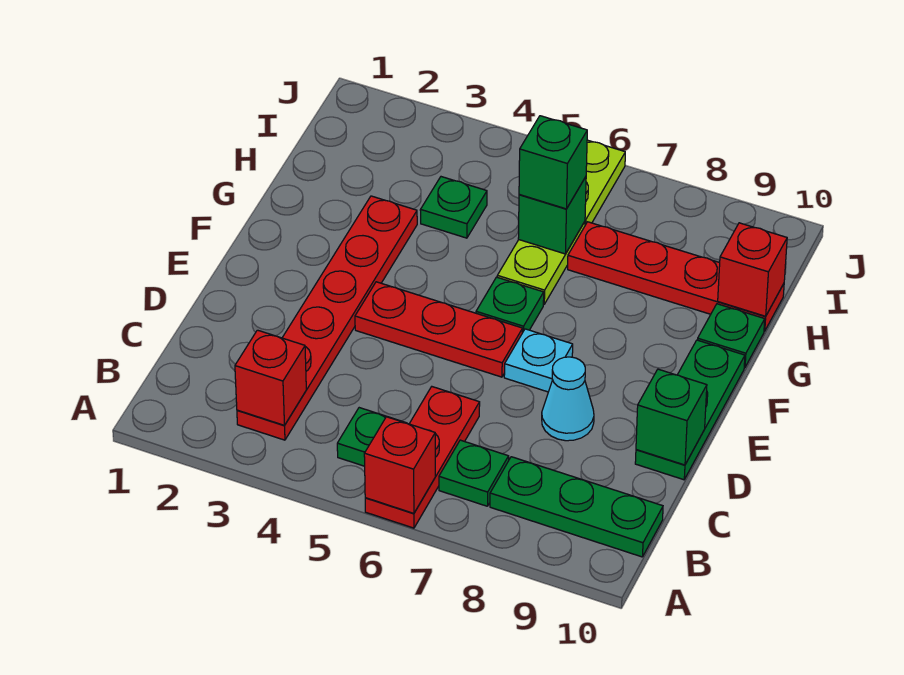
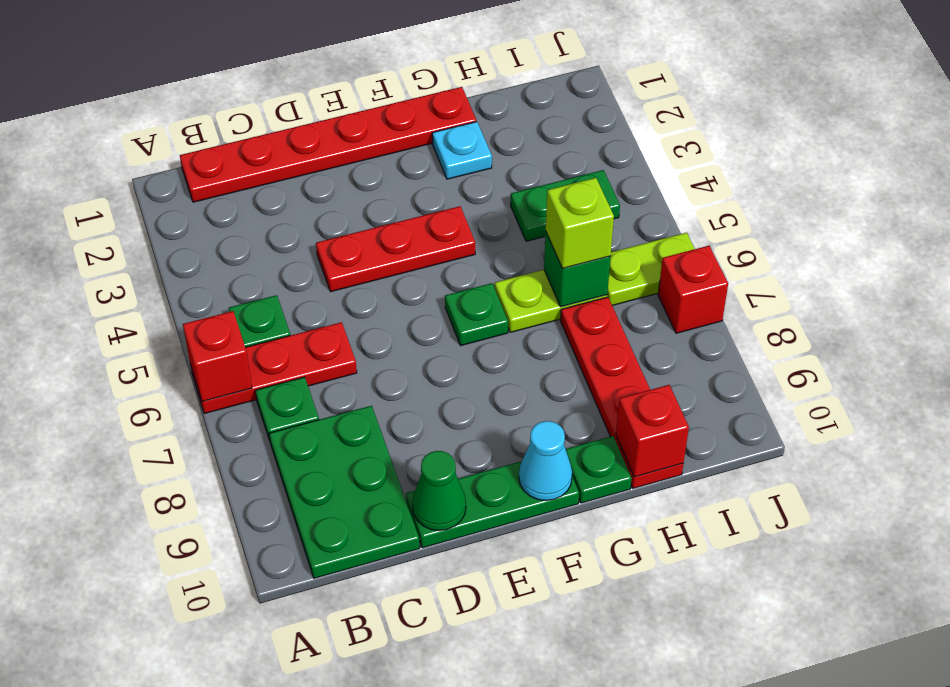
red plate B3:G3 level 1 -> red plate B1:G1 level 1
red brick B3 level 2 -> red brick J7 level 1
green plate B8:B10 level 1 -> green plate B8:C10 level 1
cyan cone D8 level 1 -> cyan cone F10 level 2
green brick D10 level 2 -> green cone D10 level 2
red plate E4:E6 level 1 -> red plate D4:F4 level 1
cyan plate E7 level 1 -> cyan plate G2 level 1
green plate H4 level 1 -> green plate H4:I4 level 1
green brick H6 level 3 -> lime brick H6 level 3

